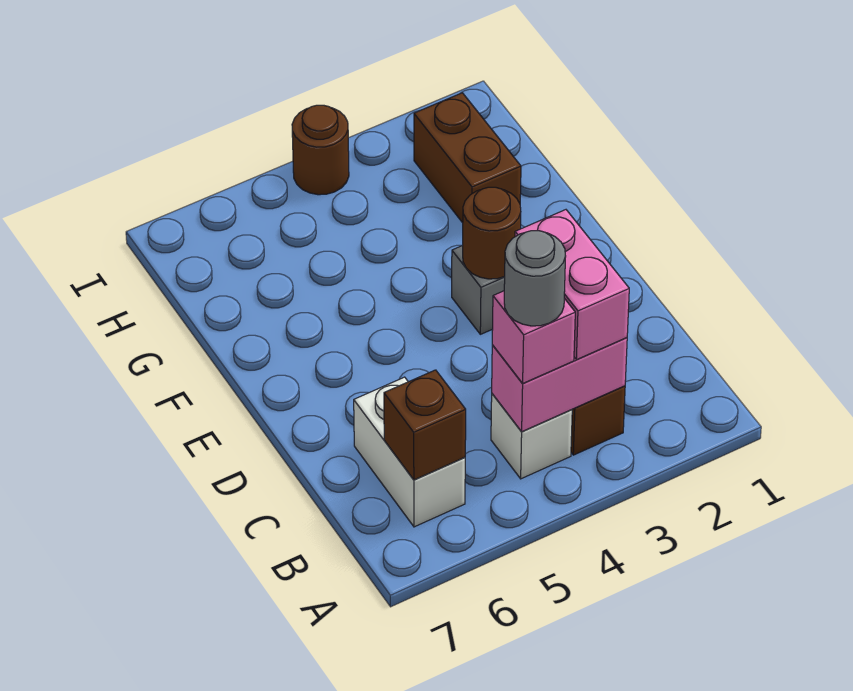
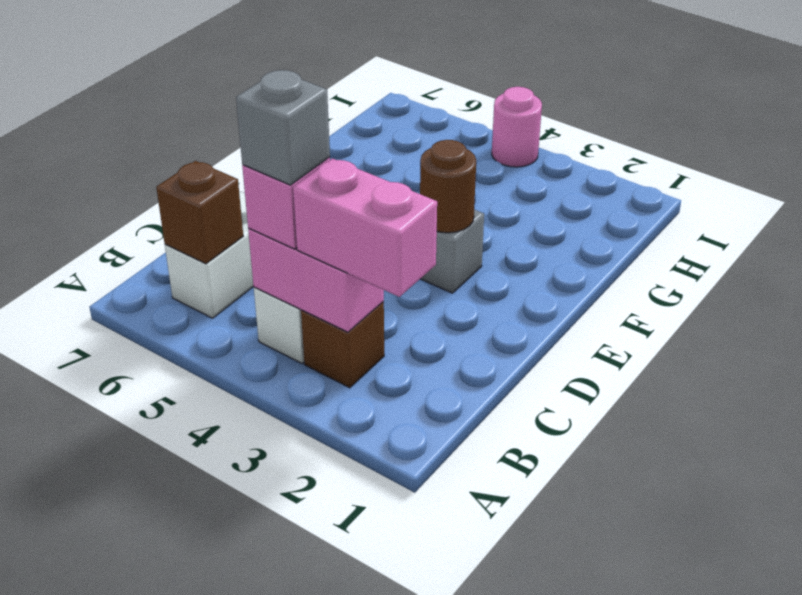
pink brick B3:C3 level 3 -> pink brick B2:B3 level 3
grey round brick B4 level 4 -> grey brick B4 level 4
brown brick G2:H2 level 1 -> none
brown round brick I4 level 1 -> pink round brick I4 level 1

